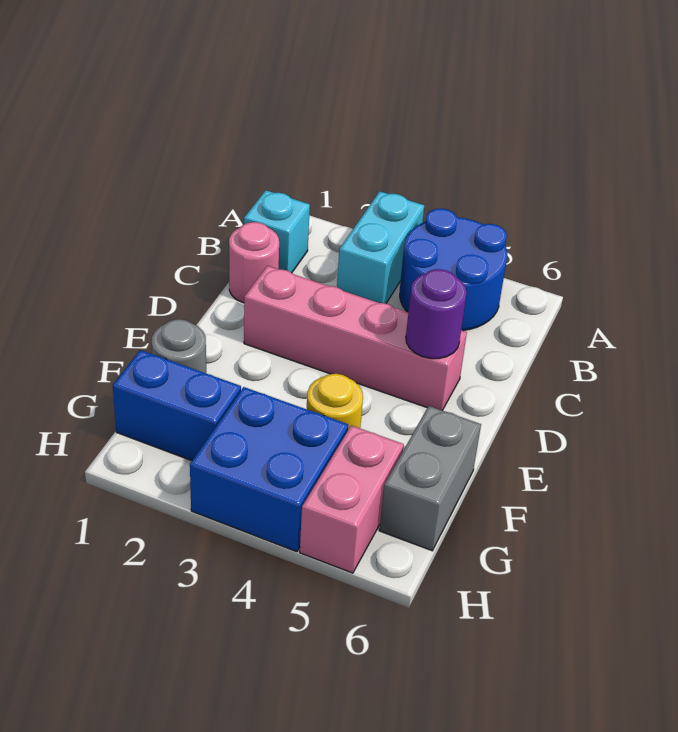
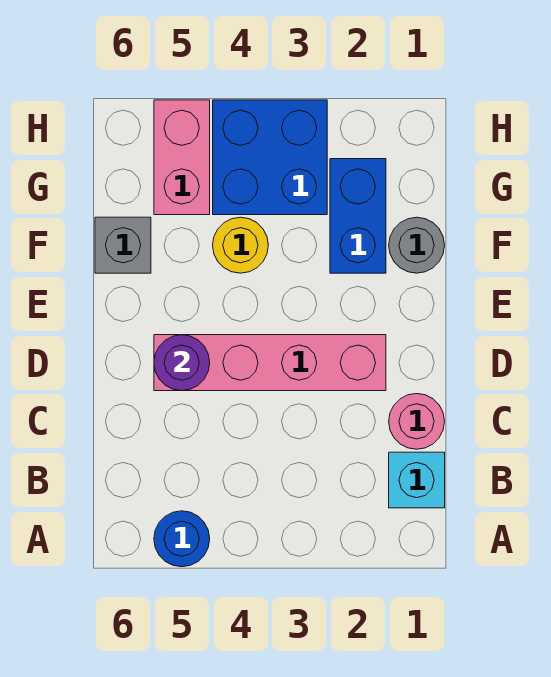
cyan brick A3:B3 level 1 -> none
blue round brick A4:B5 level 1 -> blue round brick A5 level 1
grey brick F6:G6 level 1 -> grey brick F6 level 1
blue brick G1:G2 level 1 -> blue brick F2:G2 level 1

